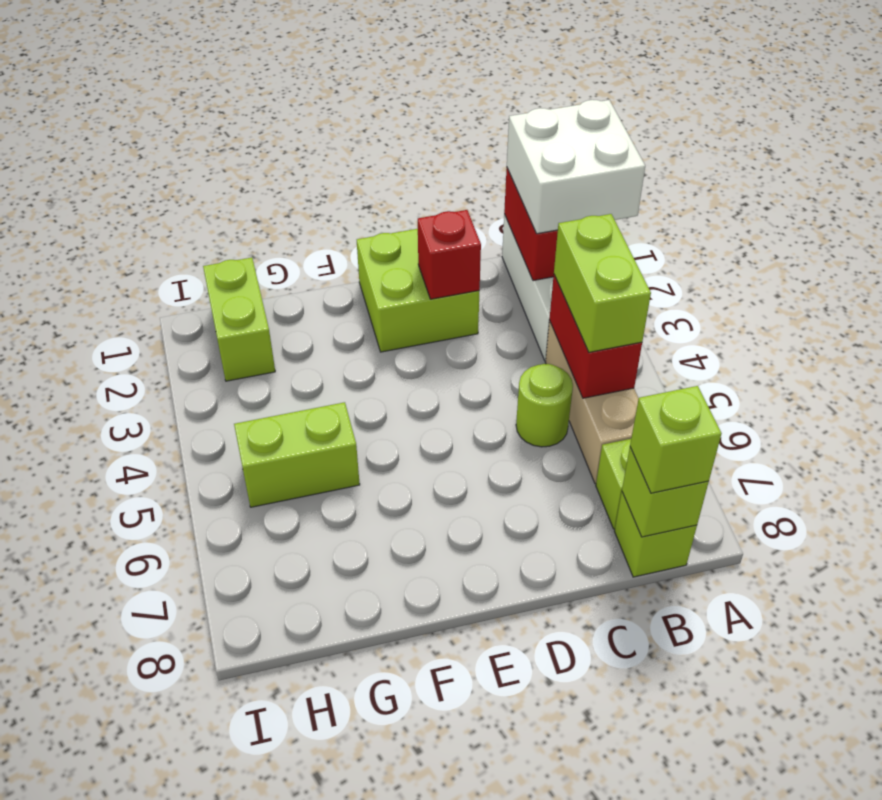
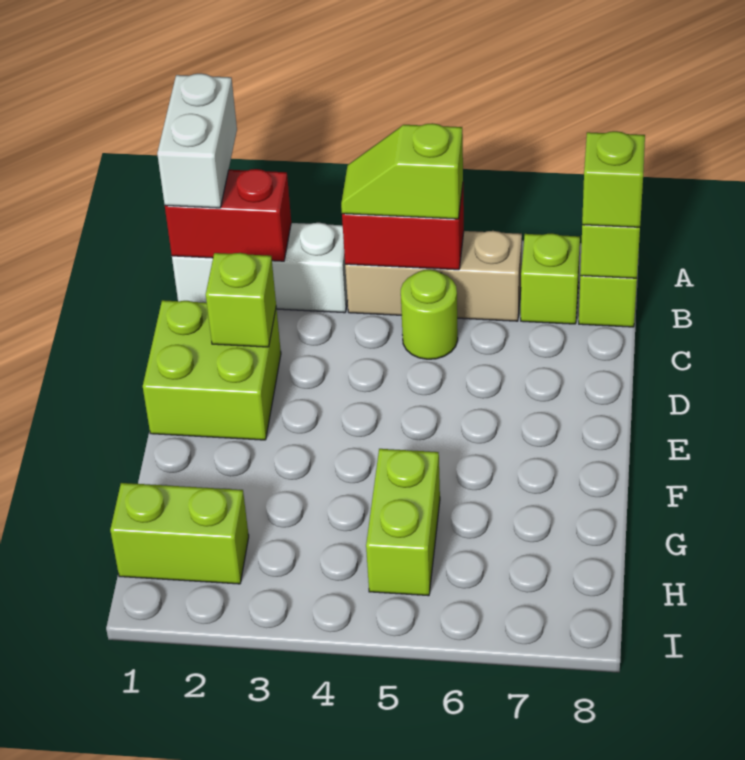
white brick A1:B2 level 3 -> white brick A1:B1 level 3
lime brick B4:B5 level 3 -> lime slope B4:B5 level 3 top 5
red brick D2 level 2 -> lime brick D2 level 2

